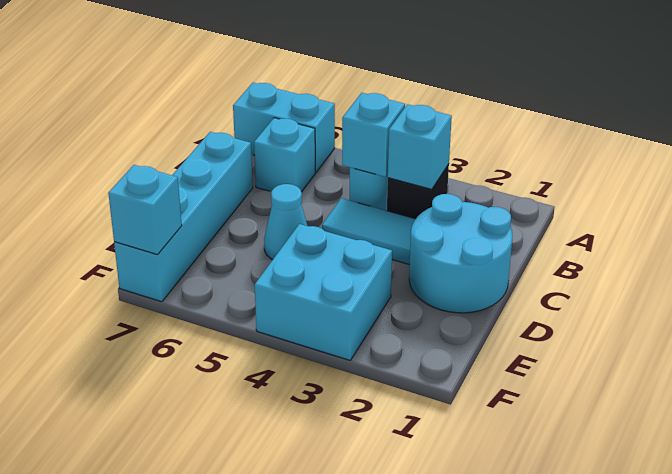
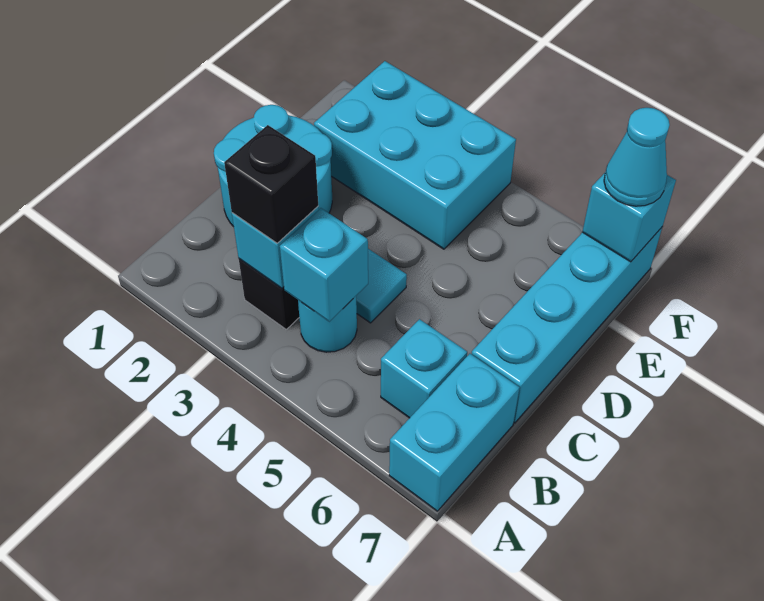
cyan brick A6:A7 level 1 -> cyan brick A7:B7 level 1
none -> black brick B3 level 3
cyan cone D5 level 1 -> cyan cone F7 level 3
cyan brick E3:F4 level 1 -> cyan brick E2:F4 level 1

